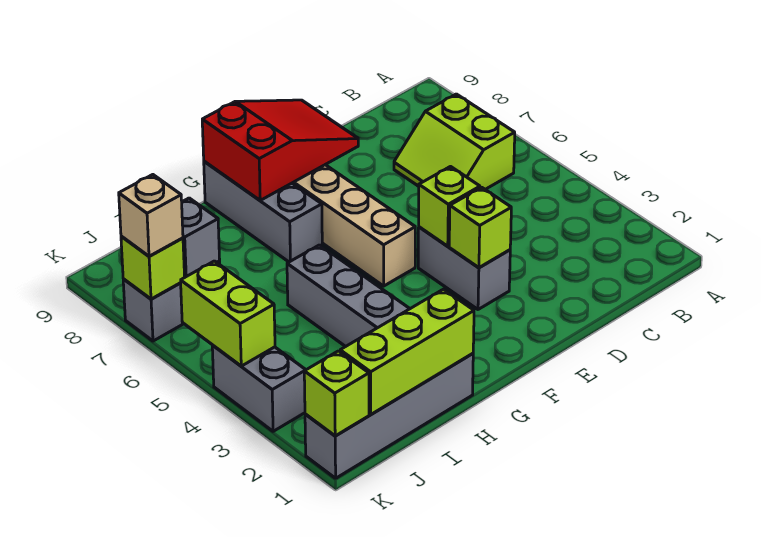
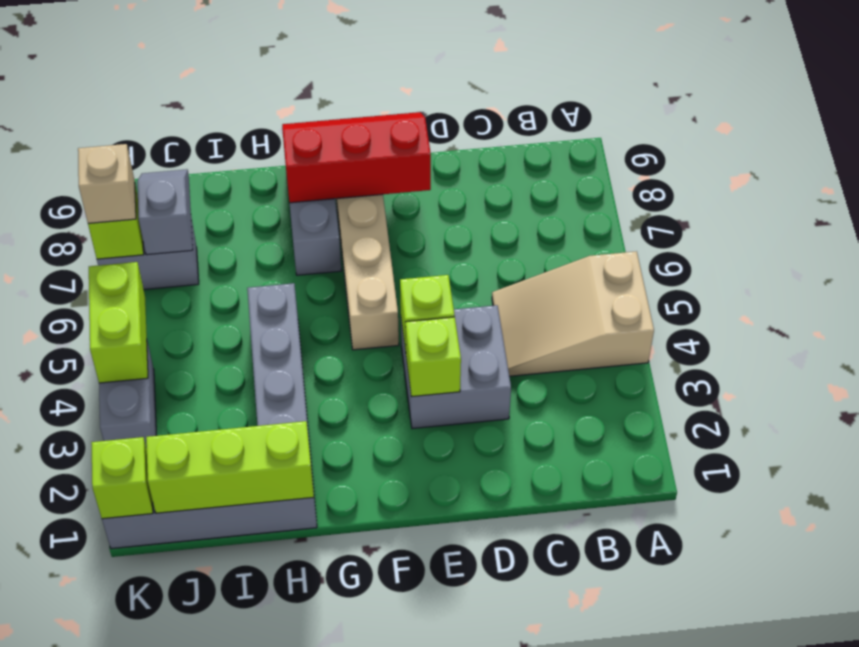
none -> tan slope A4:C5 level 1 top A
lime slope B6:C7 level 1 top B -> none
grey brick E3:E4 level 1 -> grey brick D3:E4 level 1
red slope E8:G9 level 2 top G -> red slope E8:G9 level 2 top 8

